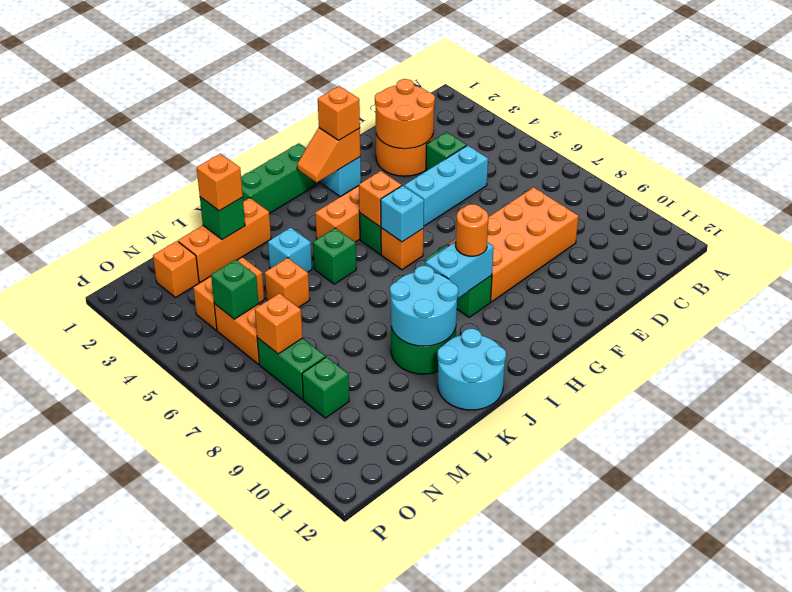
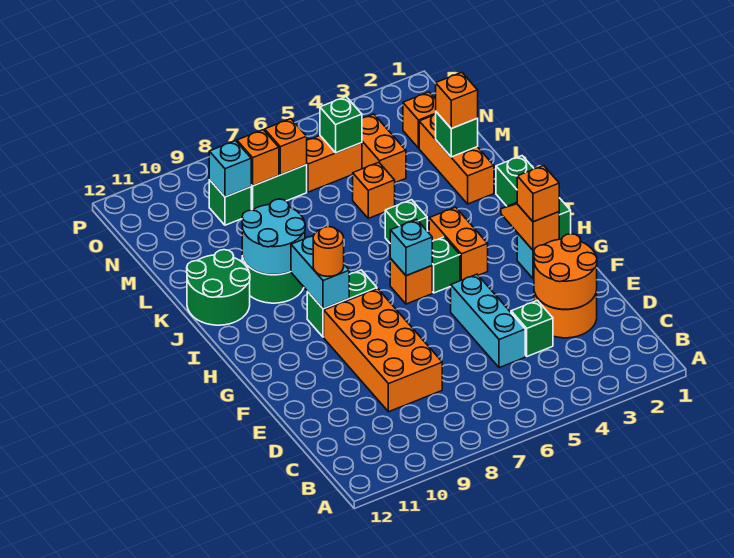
orange brick H5 level 2 -> orange brick N8 level 2
cyan round brick J11:K12 level 1 -> green round brick J11:K12 level 1
cyan brick K4 level 1 -> cyan brick N9 level 2

